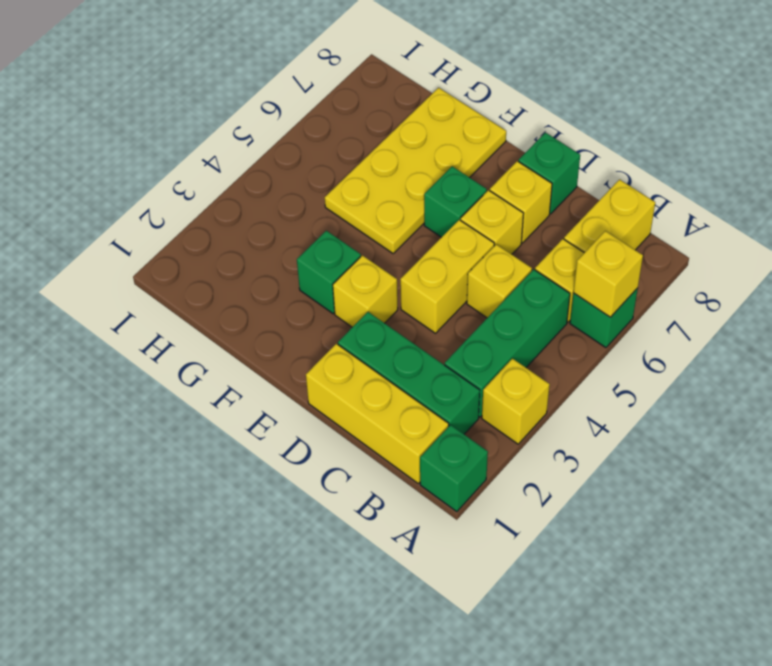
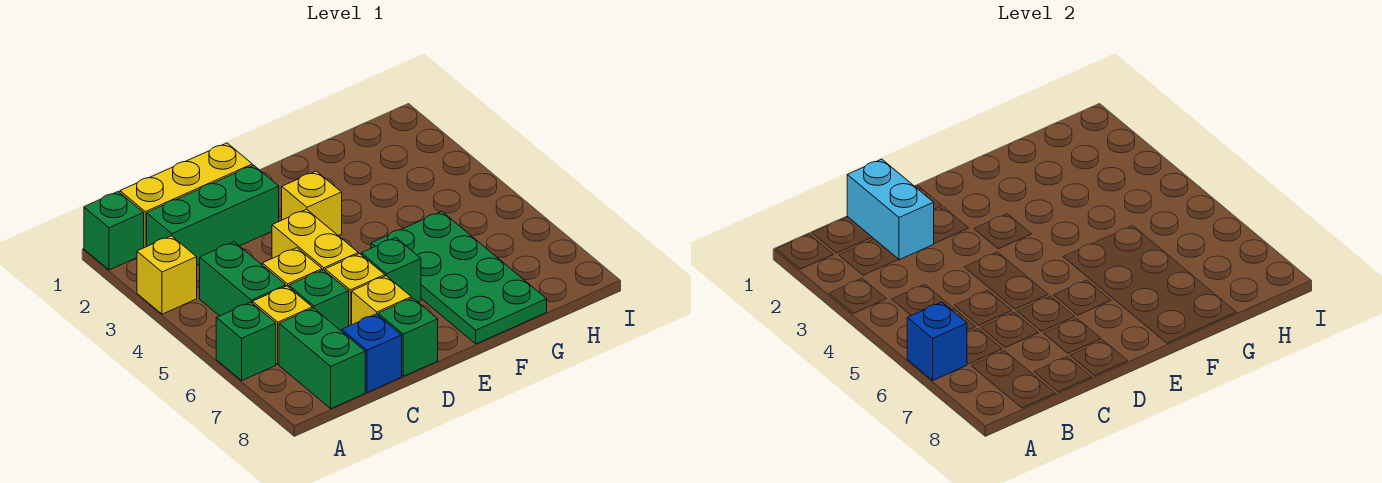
yellow brick A6 level 2 -> blue brick A6 level 2
green brick B3:B5 level 1 -> green brick B4:B5 level 1
yellow brick B7:B8 level 1 -> green brick B7:B8 level 1
none -> cyan brick C1:C2 level 2
none -> blue brick C8 level 1
green brick F3 level 1 -> green brick C6 level 1
yellow plate F5:G8 level 1 -> green plate F5:G8 level 1

